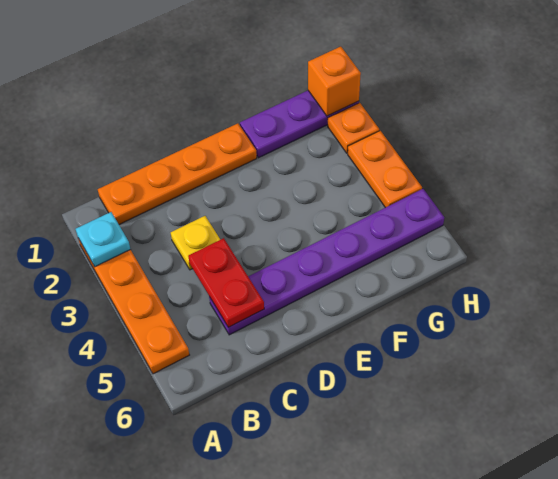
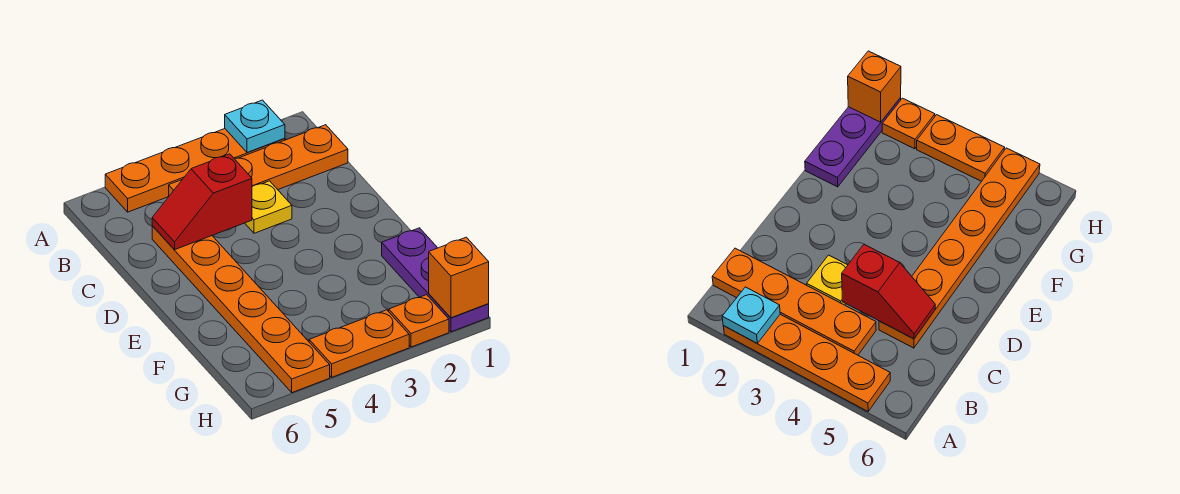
orange plate B1:E1 level 1 -> orange plate B1:B4 level 1
red plate C4:C5 level 2 -> red slope C4:C5 level 2 top 4
purple plate C5:H5 level 1 -> orange plate C5:H5 level 1

